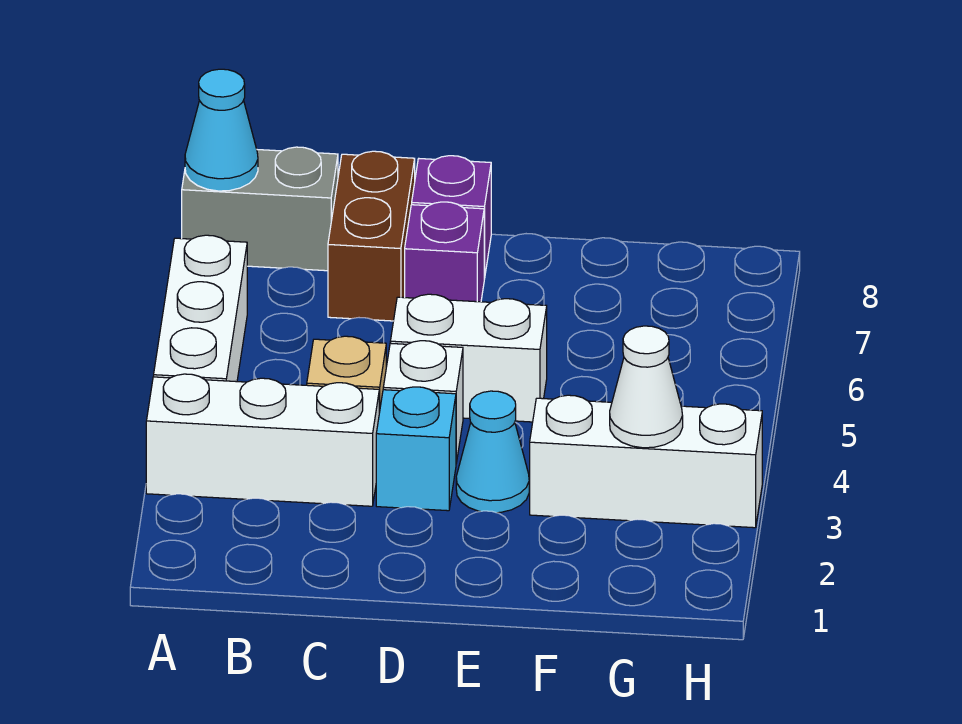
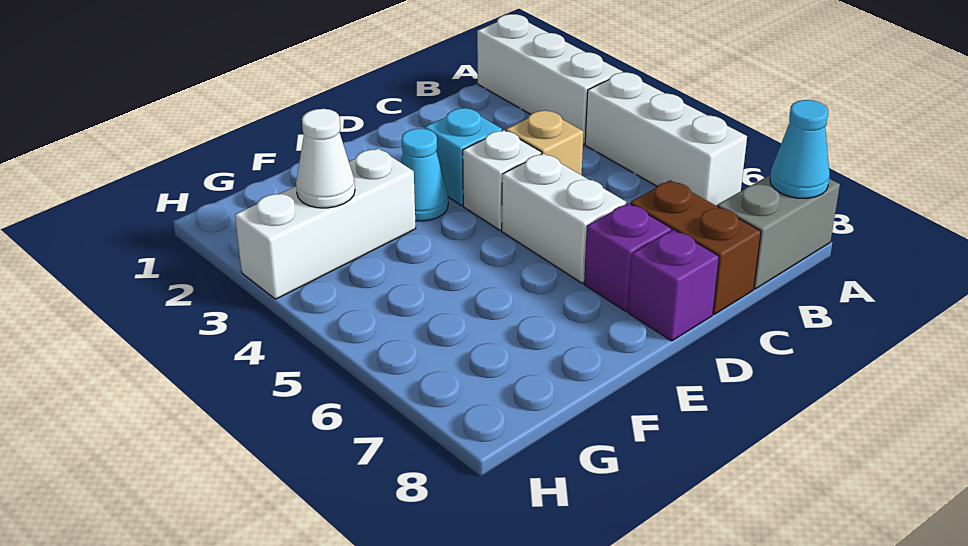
white brick A3:C3 level 1 -> white brick A1:A3 level 1
white brick D5:E5 level 1 -> white brick D5:D6 level 1

